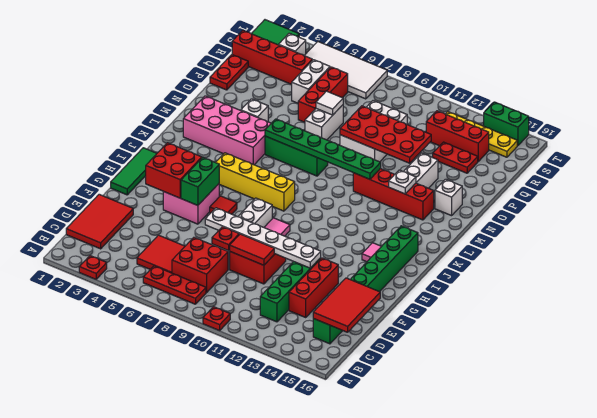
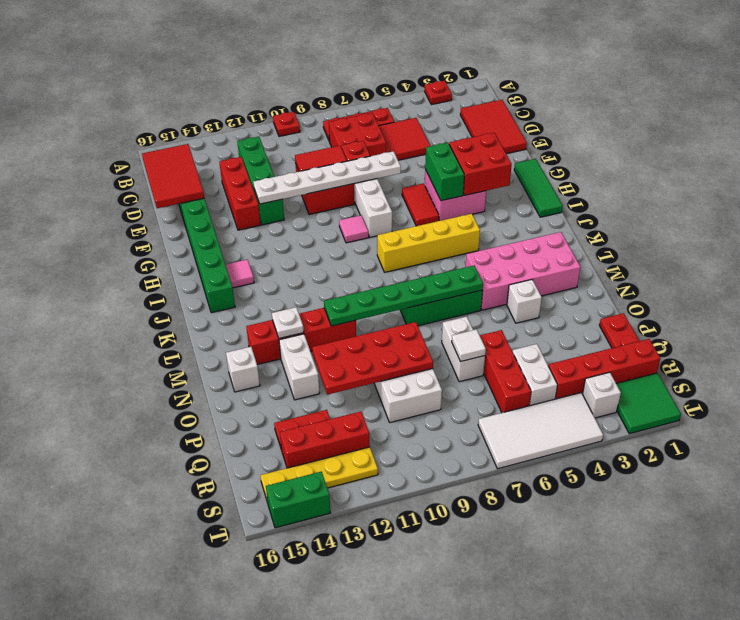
red tile H6 level 1 -> red tile G6:H6 level 1

